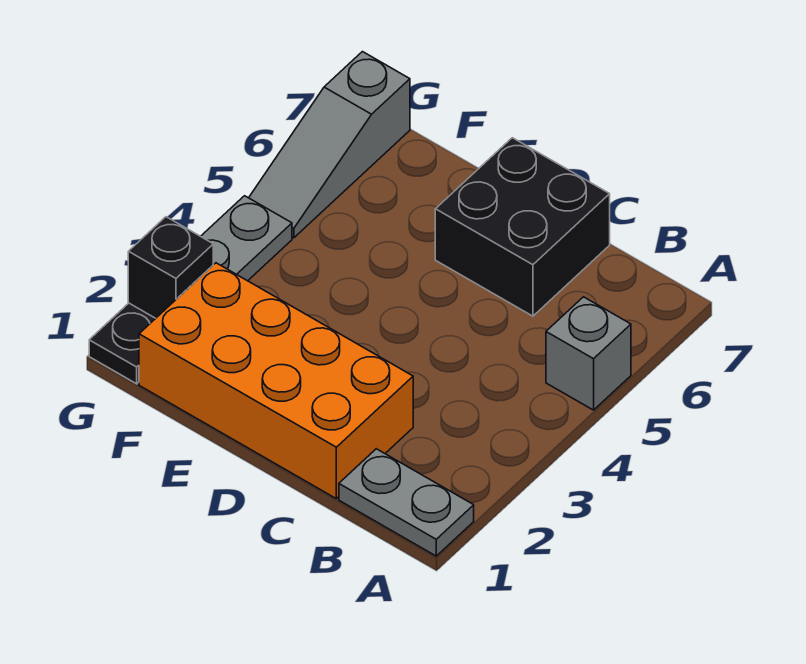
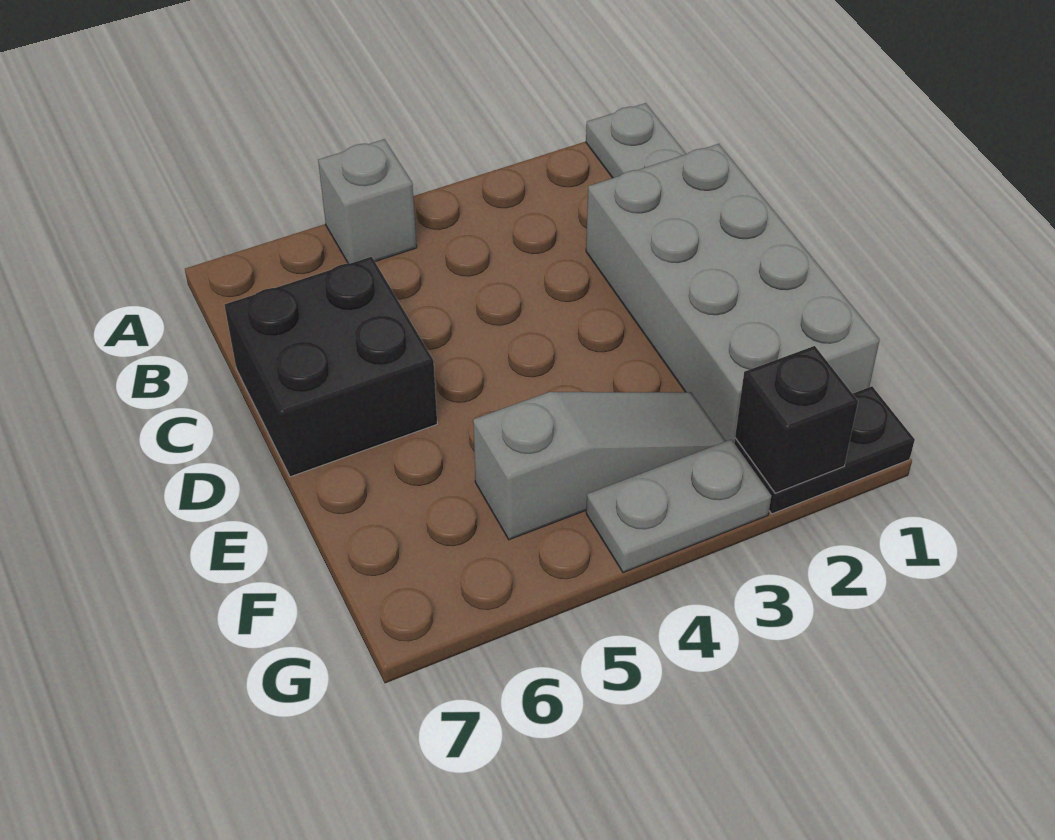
orange brick C1:F2 level 1 -> grey brick C1:F2 level 1
grey slope G5:G7 level 1 top 7 -> grey slope F3:F5 level 1 top 5

